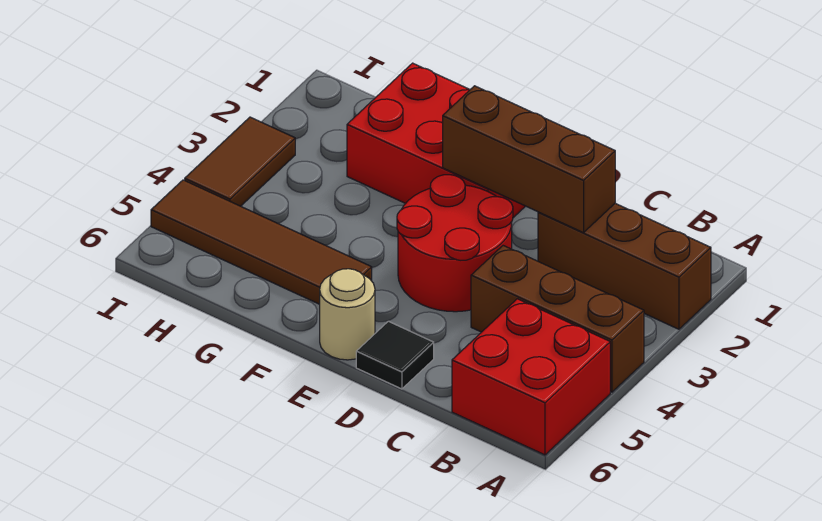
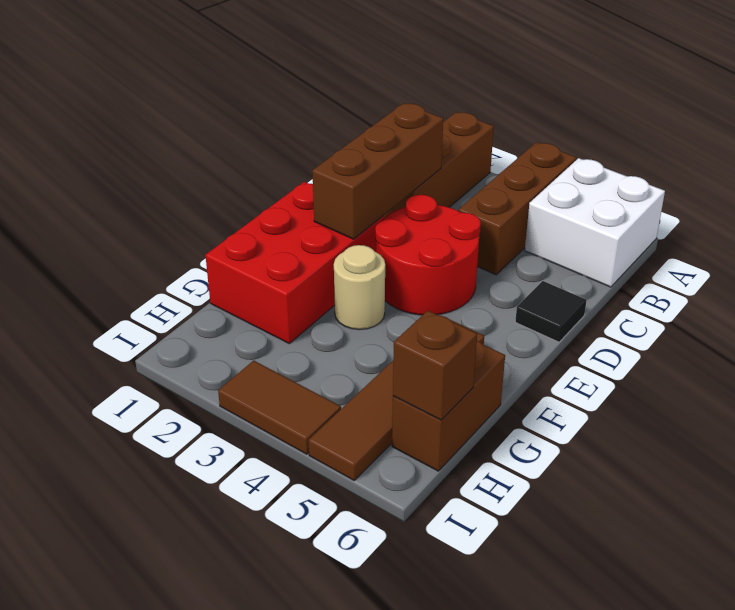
red brick A5:B6 level 1 -> white brick A5:B6 level 1
tan round brick E6 level 1 -> tan round brick F3 level 1
none -> brown brick G6:H6 level 1
none -> brown brick H6 level 2

